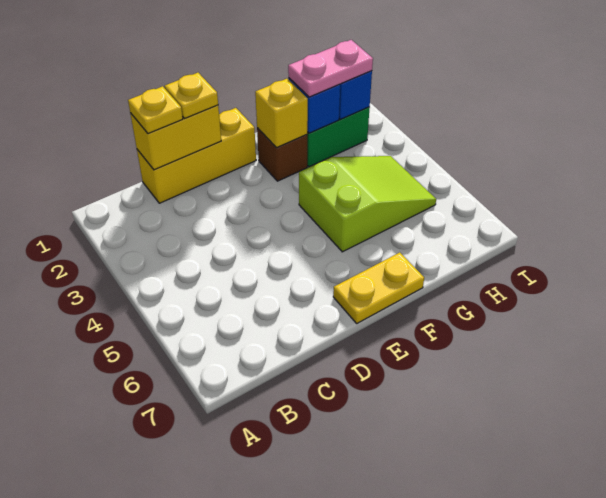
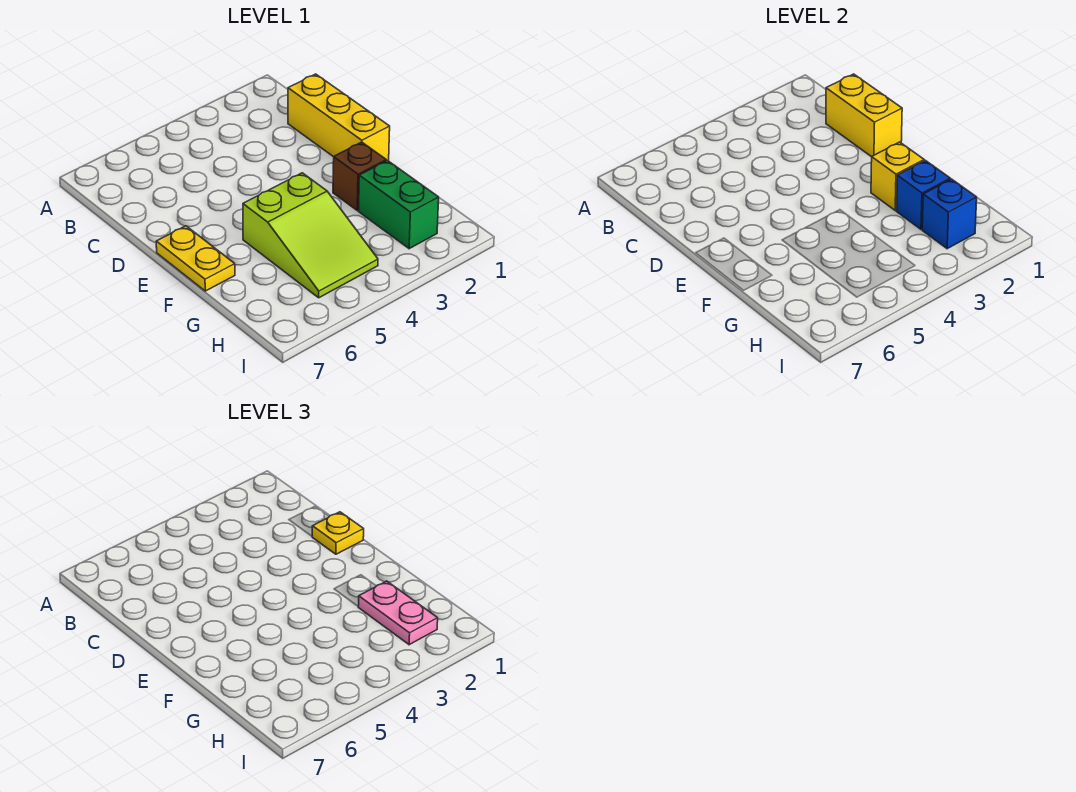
yellow plate C1 level 3 -> none

